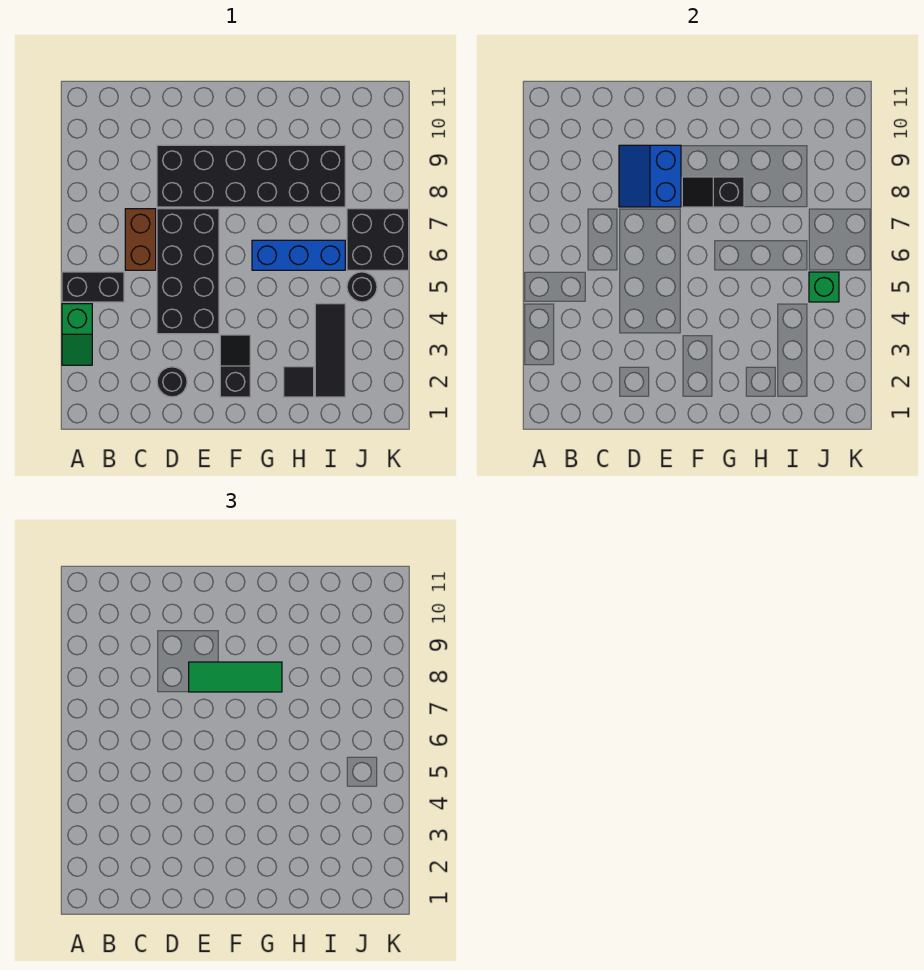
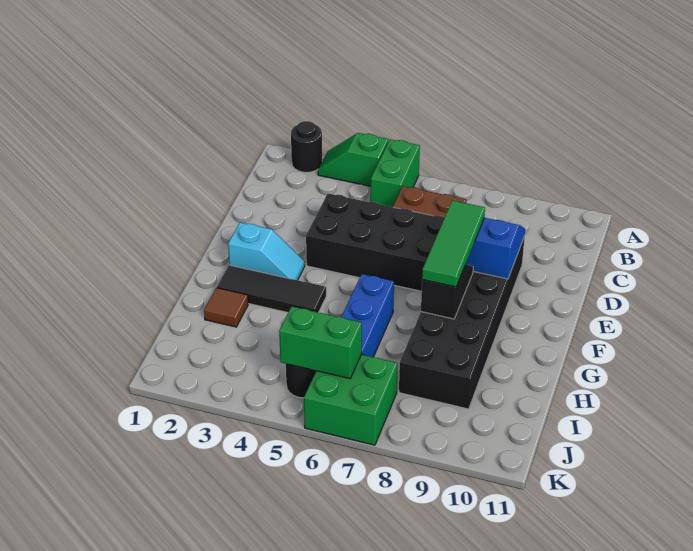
black brick A5:B5 level 1 -> green brick A5:B5 level 1
black round brick D2 level 1 -> black round brick A2 level 1
black slope F2:F3 level 1 top 2 -> cyan slope F2:F3 level 1 top 2
black tile H2 level 1 -> brown tile H2 level 1
black tile I2:I4 level 1 -> black tile G2:G4 level 1
green brick J5 level 2 -> green brick J5:J6 level 2
black brick J6:K7 level 1 -> green brick J6:K7 level 1

